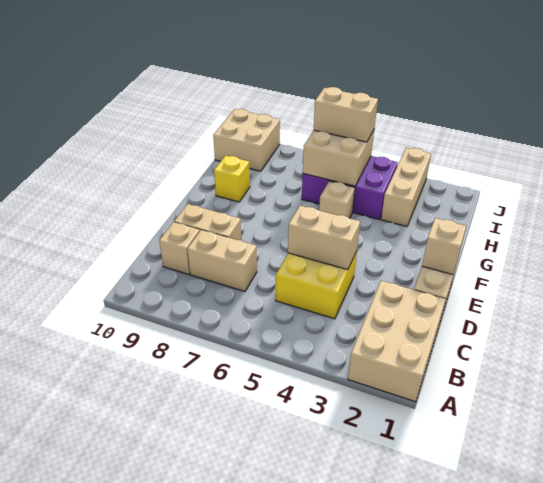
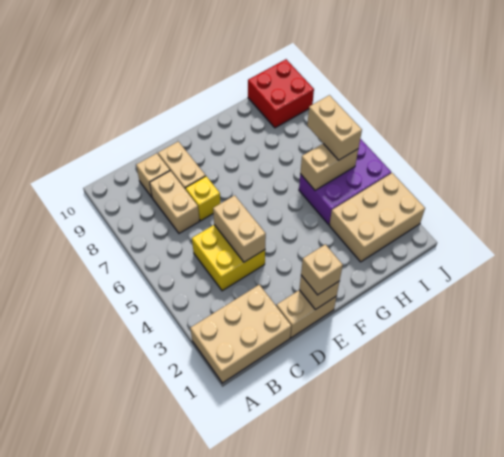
tan brick G5 level 1 -> tan brick E1 level 3
yellow brick G9 level 1 -> yellow brick D7 level 1
tan brick H3:J3 level 1 -> tan brick H2:J3 level 1
purple brick H4:I6 level 1 -> purple brick H4:J5 level 1
tan brick H5:I6 level 2 -> tan brick H5:I5 level 2
tan brick I9:J10 level 1 -> red brick I9:J10 level 1

